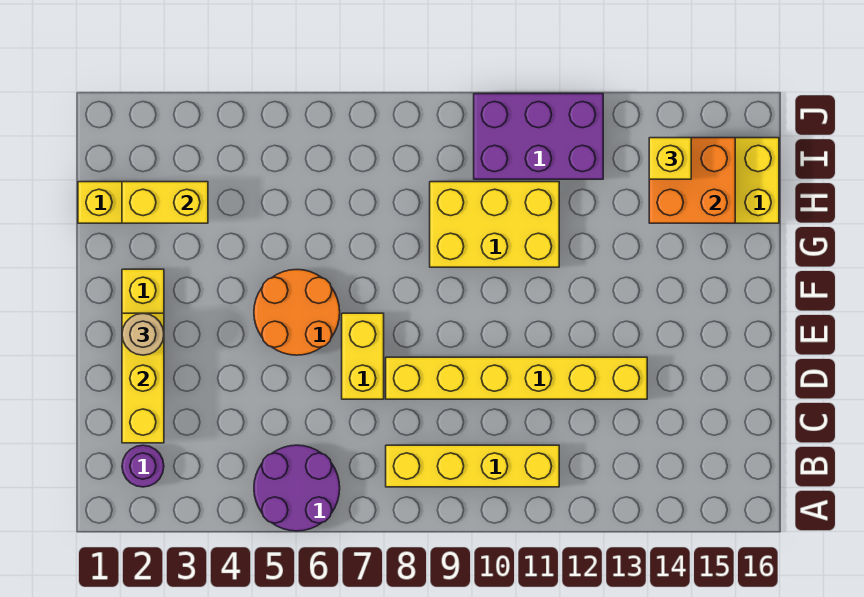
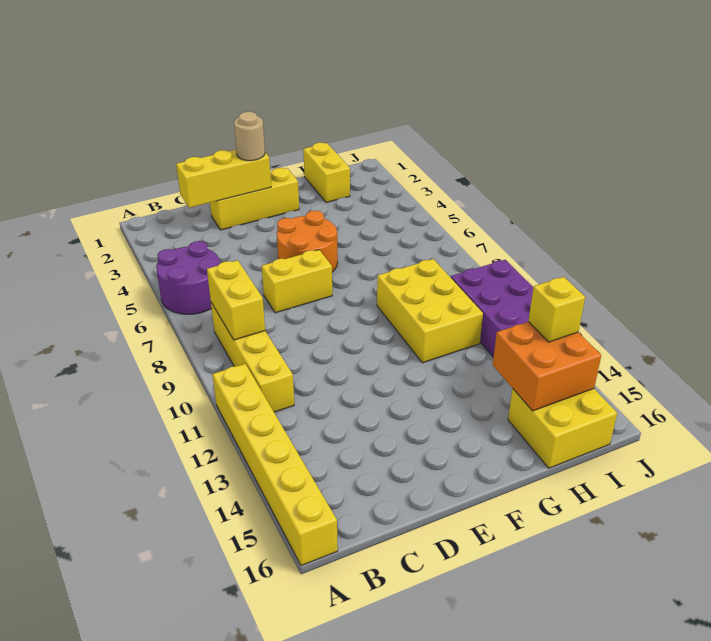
purple round brick B2 level 1 -> none
yellow brick D8:D13 level 1 -> yellow brick A11:A16 level 1
yellow brick H2:H3 level 2 -> yellow brick B8:B9 level 2

